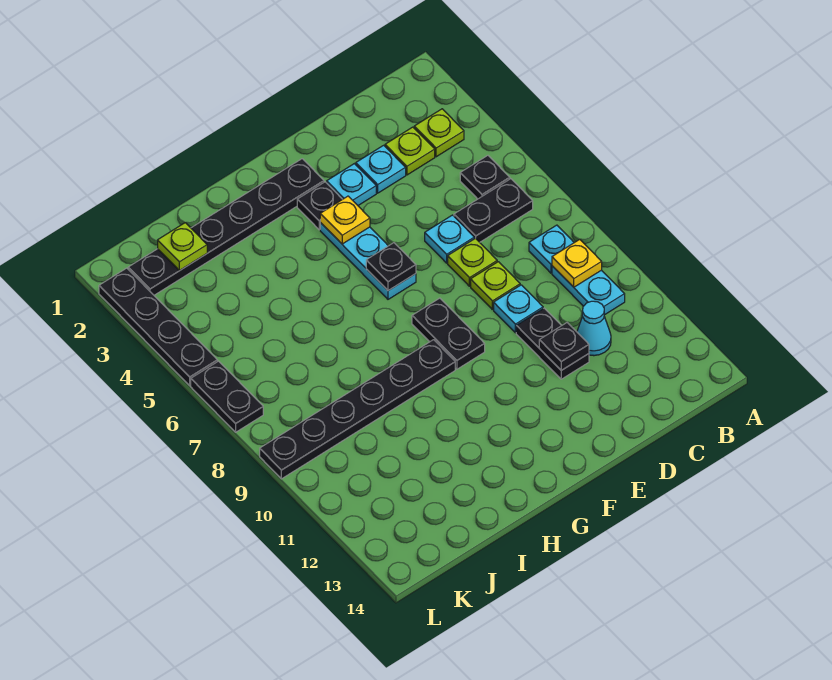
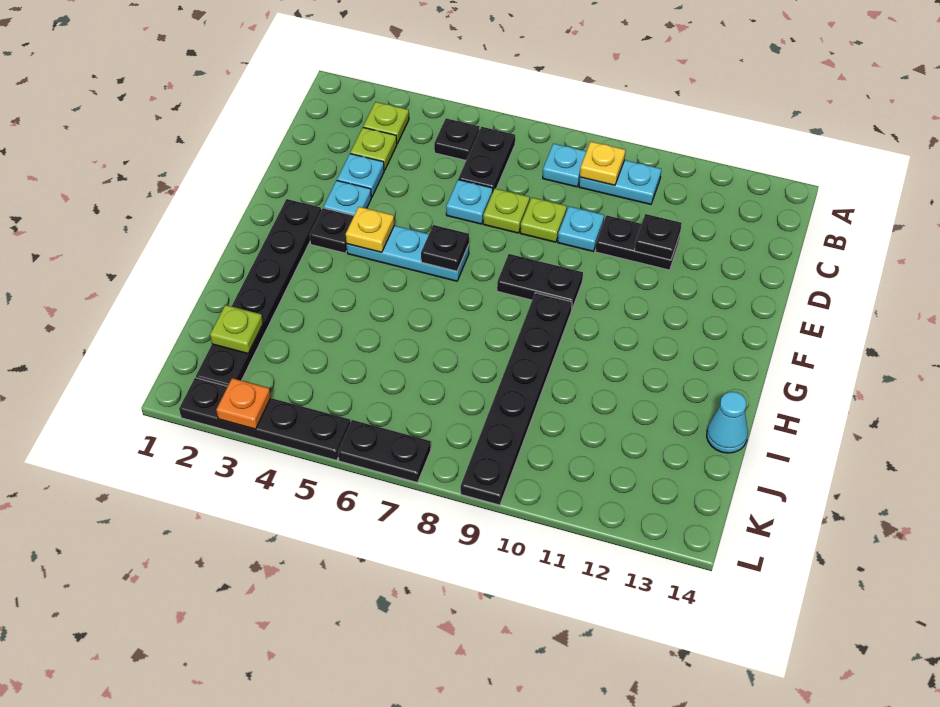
cyan cone C11 level 1 -> cyan cone I14 level 1
none -> orange plate L3 level 2

